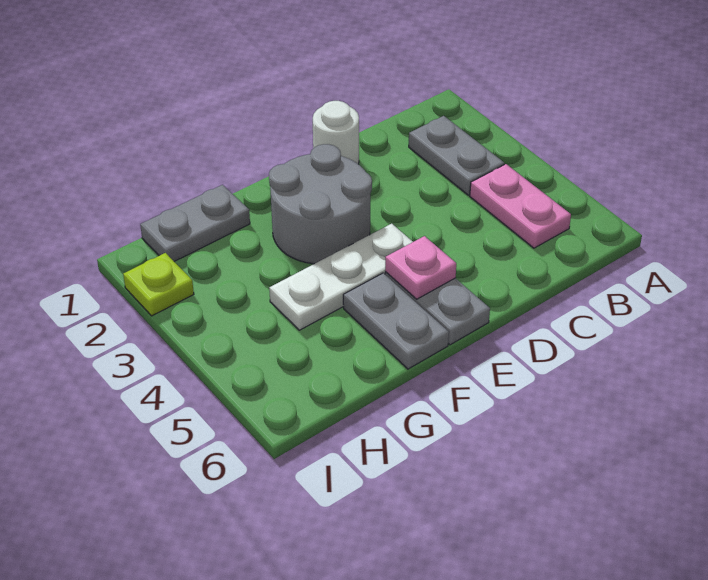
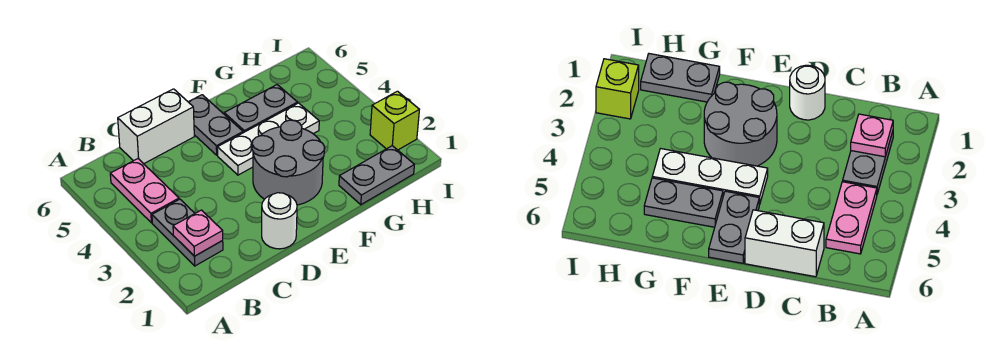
none -> white brick C6:D6 level 1
pink plate E5 level 2 -> pink plate B2 level 2
grey plate F5:F6 level 1 -> grey plate F5:G5 level 1
lime plate I2 level 1 -> lime brick I2 level 1

